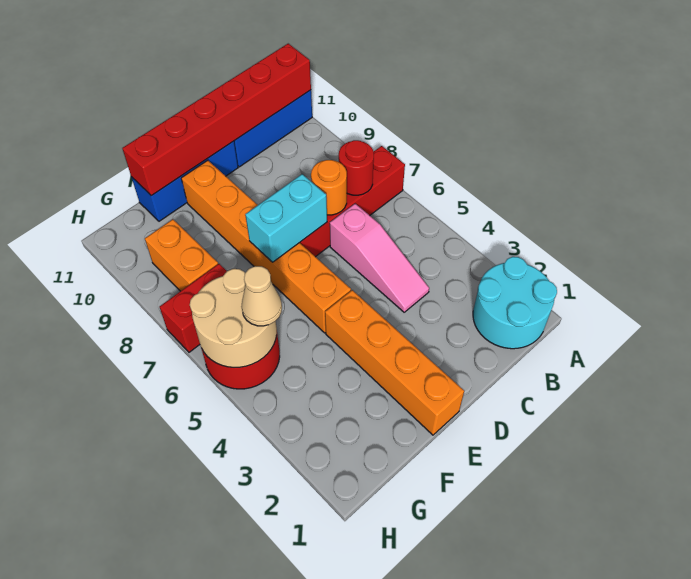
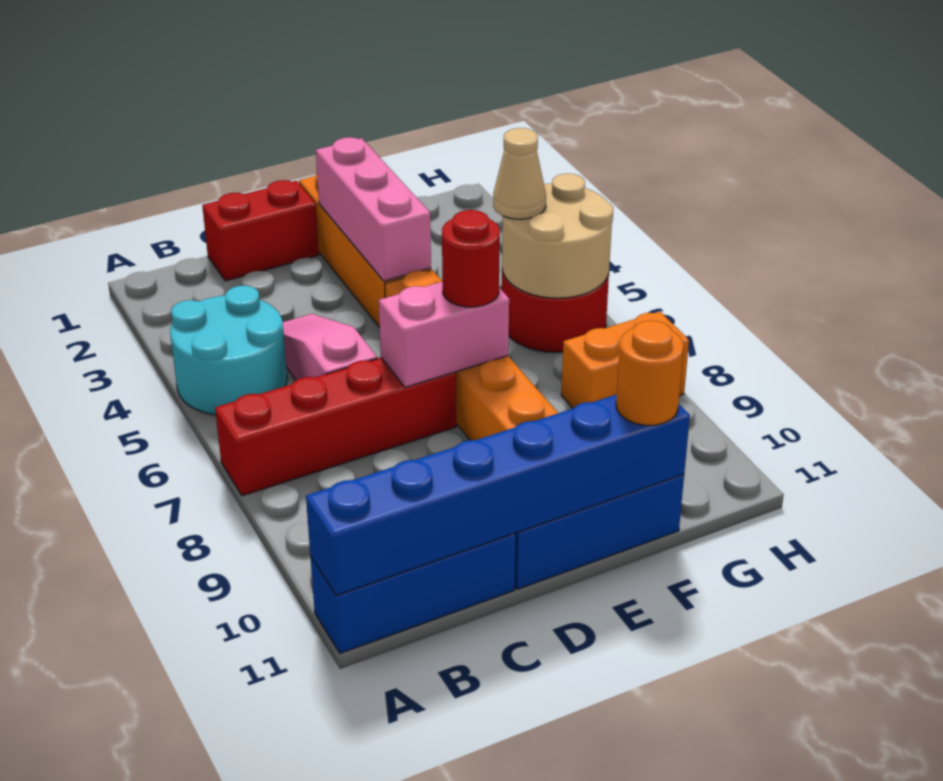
cyan round brick A1:B2 level 1 -> cyan round brick A4:B5 level 1
red brick A11:F11 level 2 -> blue brick A11:F11 level 2
red round brick B7 level 2 -> red round brick E7 level 3
orange round brick C7 level 2 -> orange round brick F11 level 3
cyan brick D7:E7 level 2 -> pink brick D7:E7 level 2
none -> pink brick E2:E4 level 2
red brick G7:H7 level 1 -> red brick C1:D1 level 1
orange brick G8:G9 level 1 -> orange brick G8:H8 level 1

